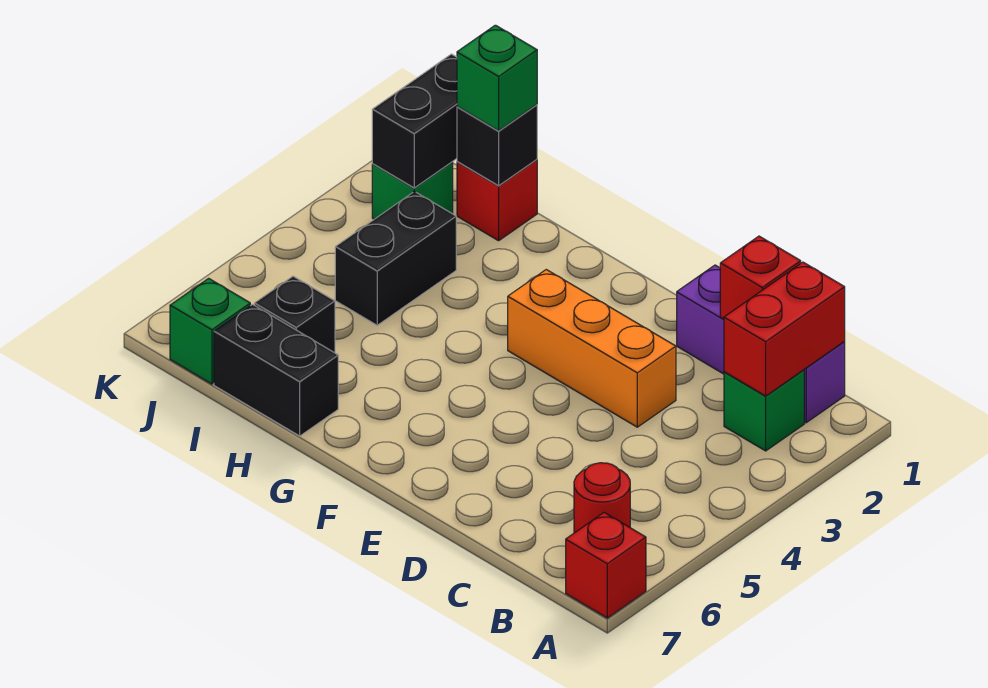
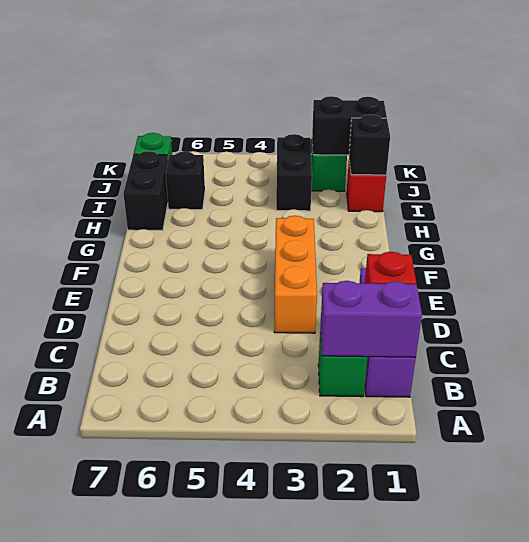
red brick A7 level 1 -> none
red brick B1:B2 level 2 -> purple brick B1:B2 level 2
red round brick B6 level 1 -> none
green brick I1 level 3 -> none
black brick I3:I4 level 1 -> black brick I3:J3 level 1

